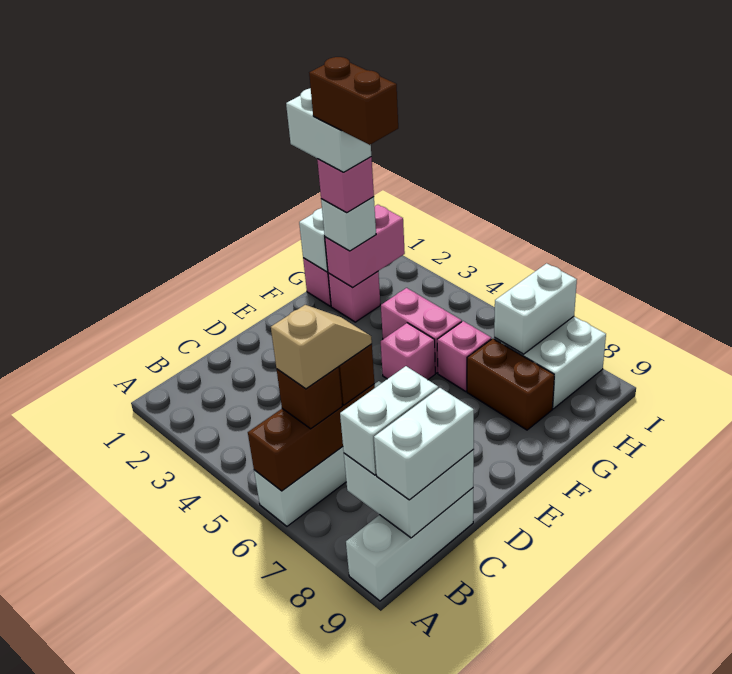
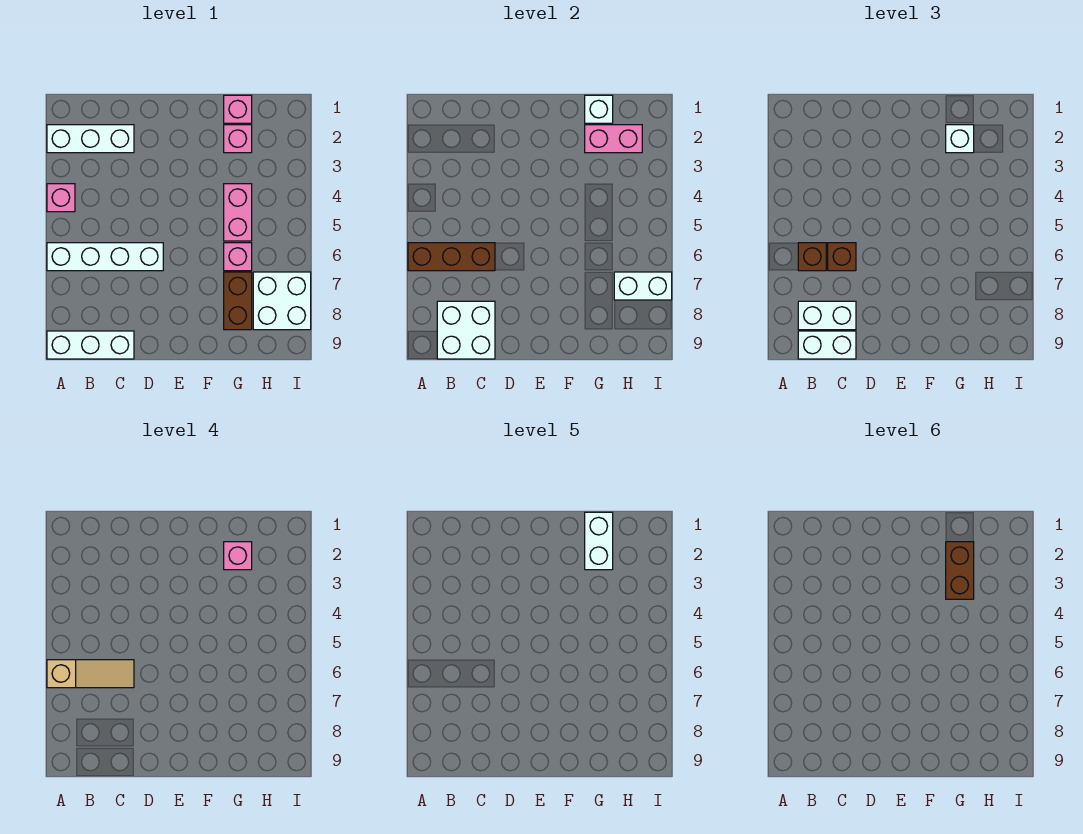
none -> white brick A2:C2 level 1
tan slope B6:C6 level 4 top B -> tan slope A6:C6 level 4 top A
pink brick F5 level 1 -> pink brick A4 level 1

